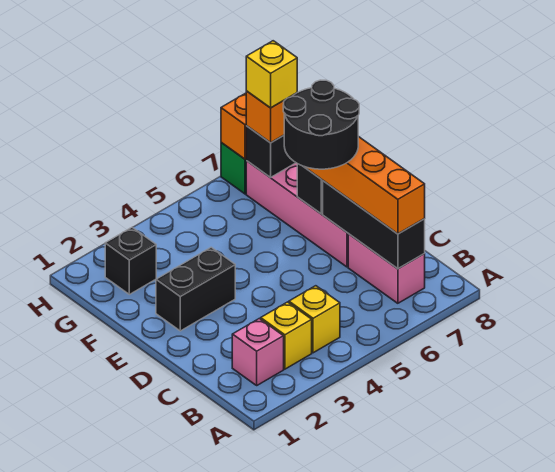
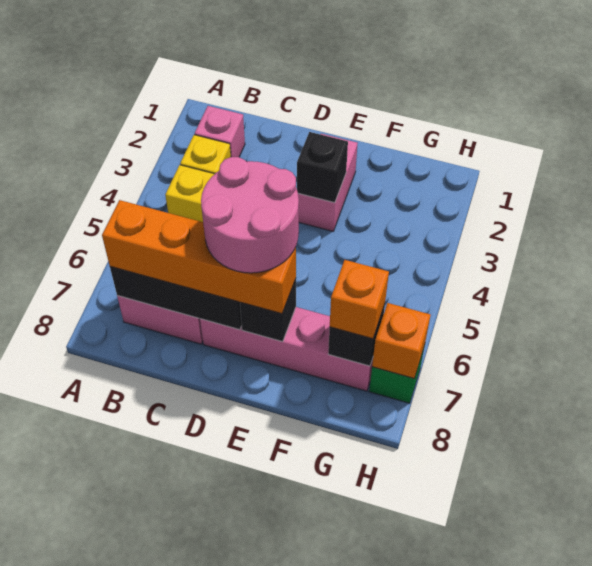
black round brick D6:E7 level 4 -> pink round brick D6:E7 level 4
black brick E2:E3 level 1 -> pink brick E2:E3 level 1
black brick G2 level 1 -> black brick E3 level 2
yellow brick G7 level 4 -> none

